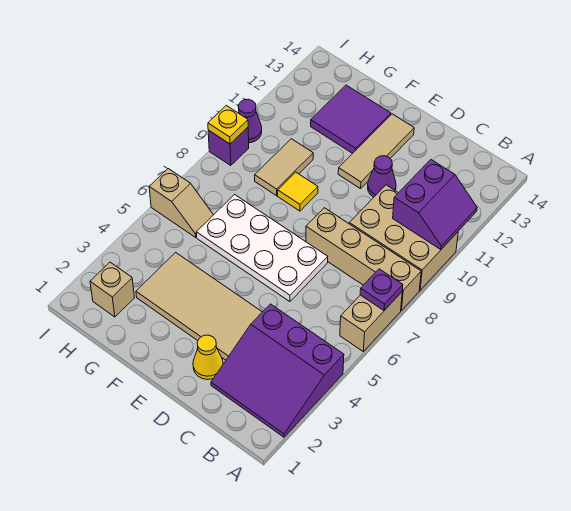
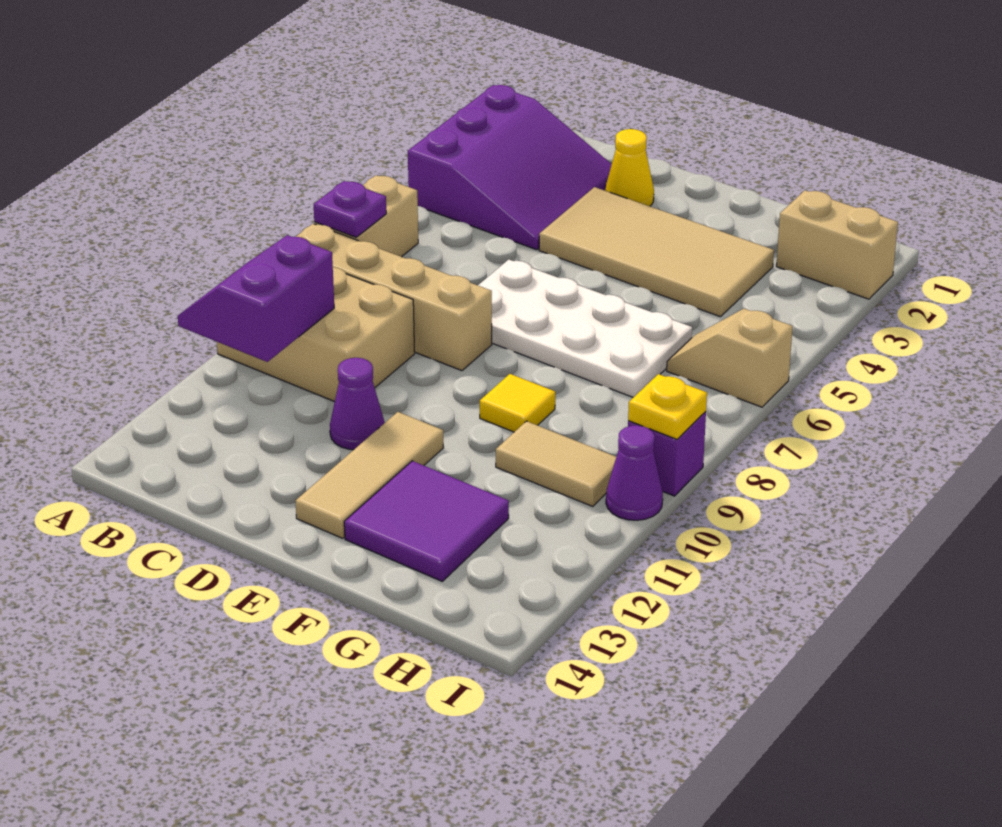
purple slope A2:C4 level 1 top 4 -> purple slope A2:C4 level 1 top A
tan tile G9:G10 level 1 -> tan tile G10:H10 level 1
tan brick H2 level 1 -> tan brick H2:I2 level 1

